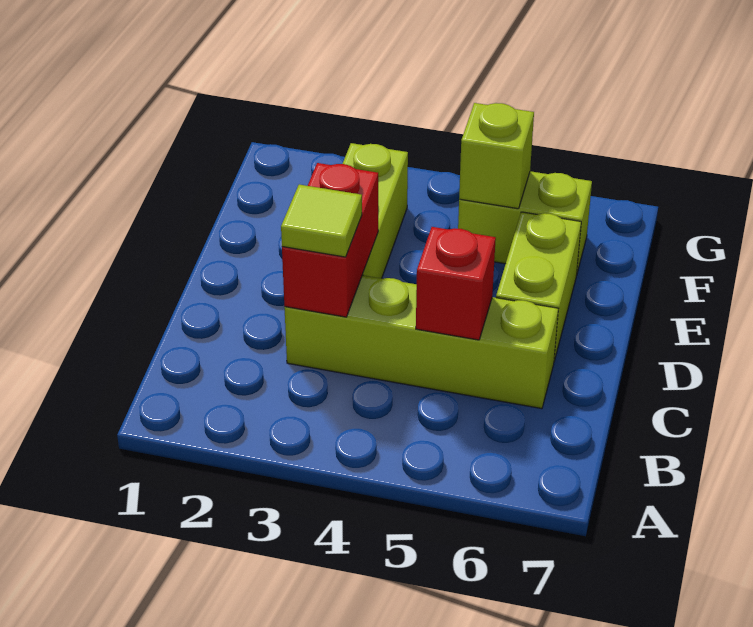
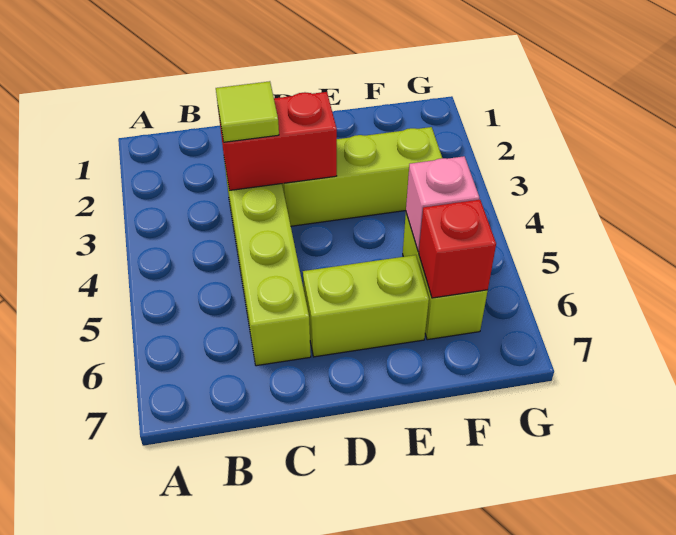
red brick C5 level 2 -> red brick F6 level 2
lime brick F5 level 2 -> pink brick F5 level 2

